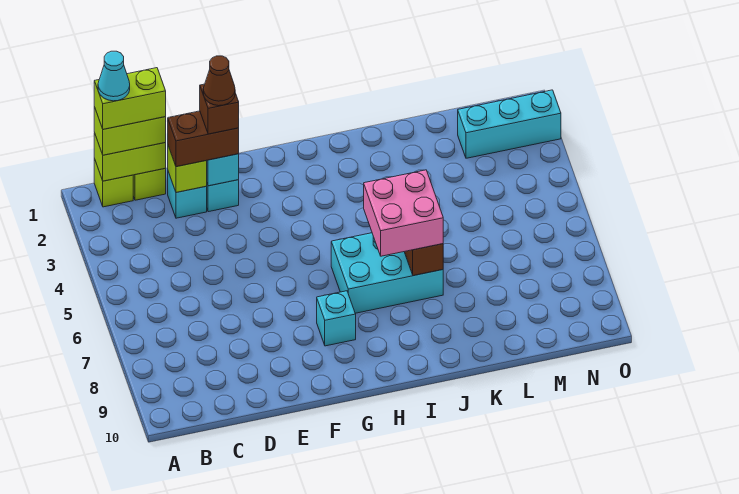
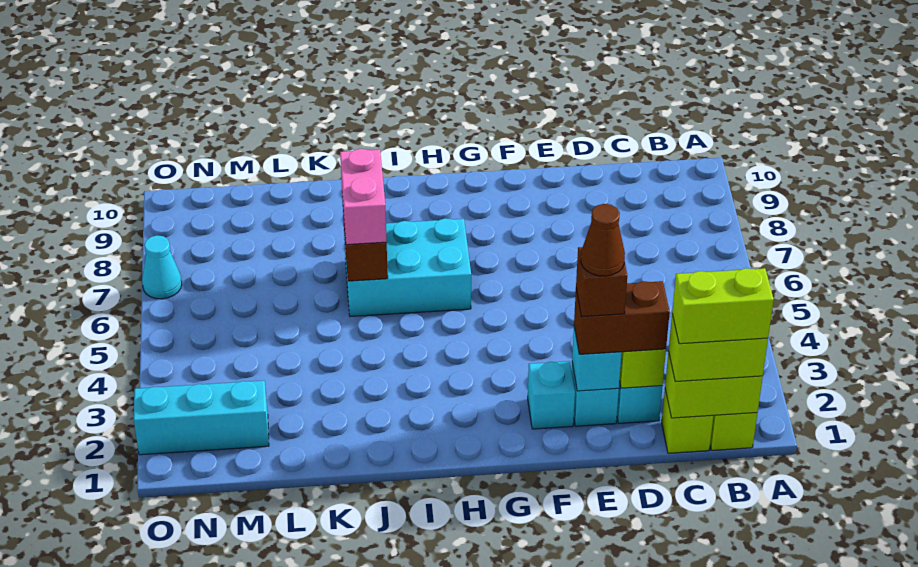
cyan cone B1 level 5 -> cyan cone O7 level 1
cyan brick G8 level 1 -> cyan brick F2 level 1
pink brick I6:J7 level 3 -> pink brick J6:J7 level 3

